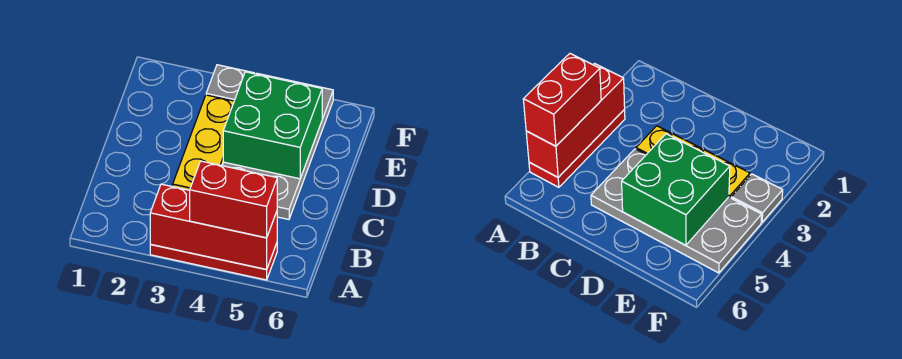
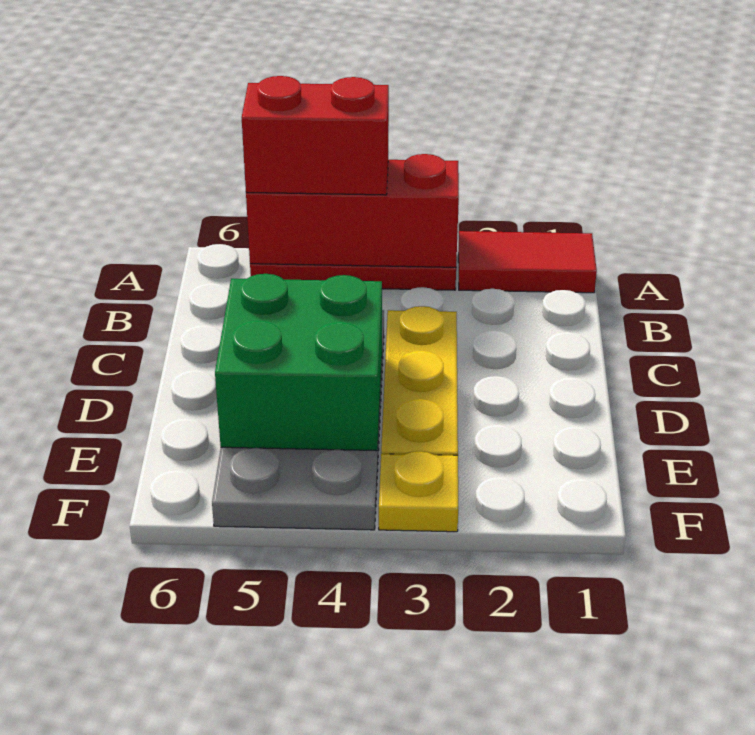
none -> red tile A1:A2 level 1
grey plate F3 level 1 -> yellow plate F3 level 1

